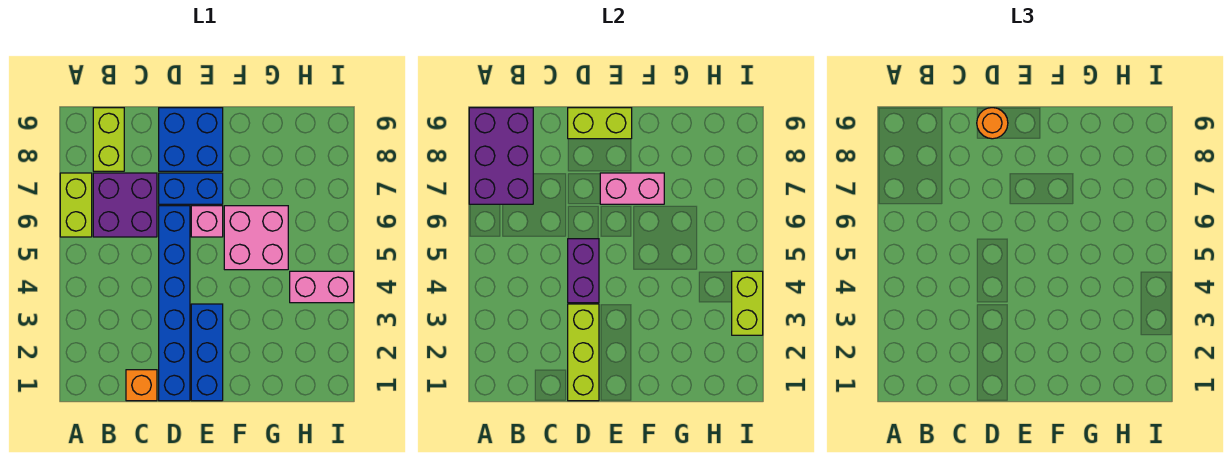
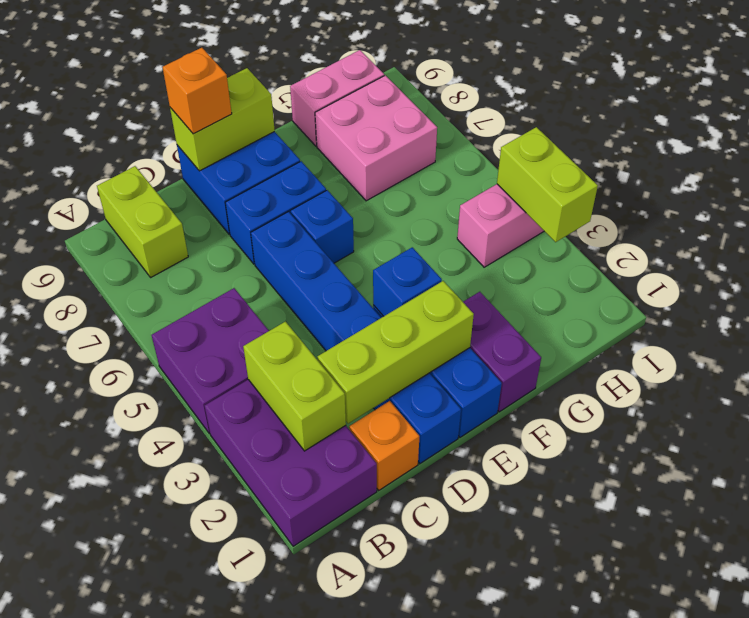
lime brick A6:A7 level 1 -> lime brick B2:B3 level 2
purple brick A7:B9 level 2 -> purple brick A1:B3 level 1
purple brick B6:C7 level 1 -> purple brick A4:B5 level 1
lime brick D1:D3 level 2 -> lime brick C2:E2 level 2
purple brick D4:D5 level 2 -> purple brick F1:F2 level 1
orange round brick D9 level 3 -> orange brick D9 level 3
none -> blue brick E3 level 2
pink brick E6 level 1 -> blue brick E6 level 1
pink brick E7:F7 level 2 -> pink brick G9:H9 level 1
pink brick F5:G6 level 1 -> pink brick G7:H8 level 1

